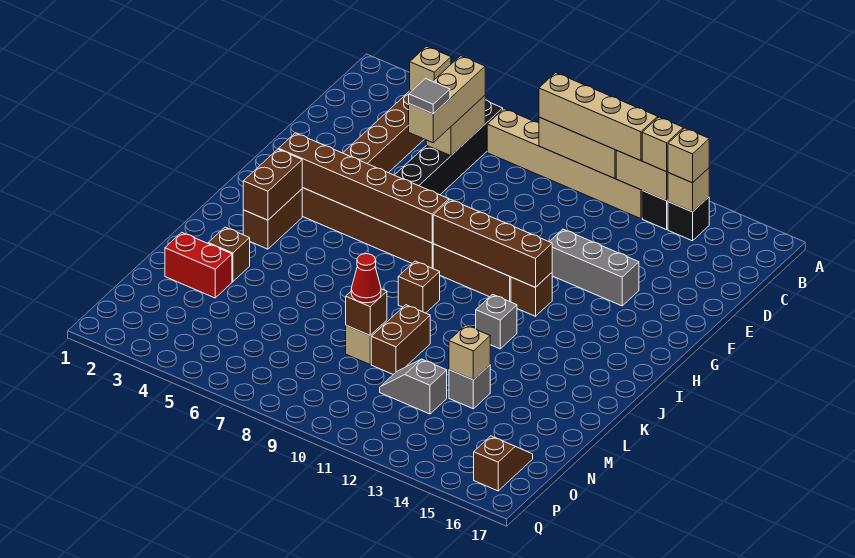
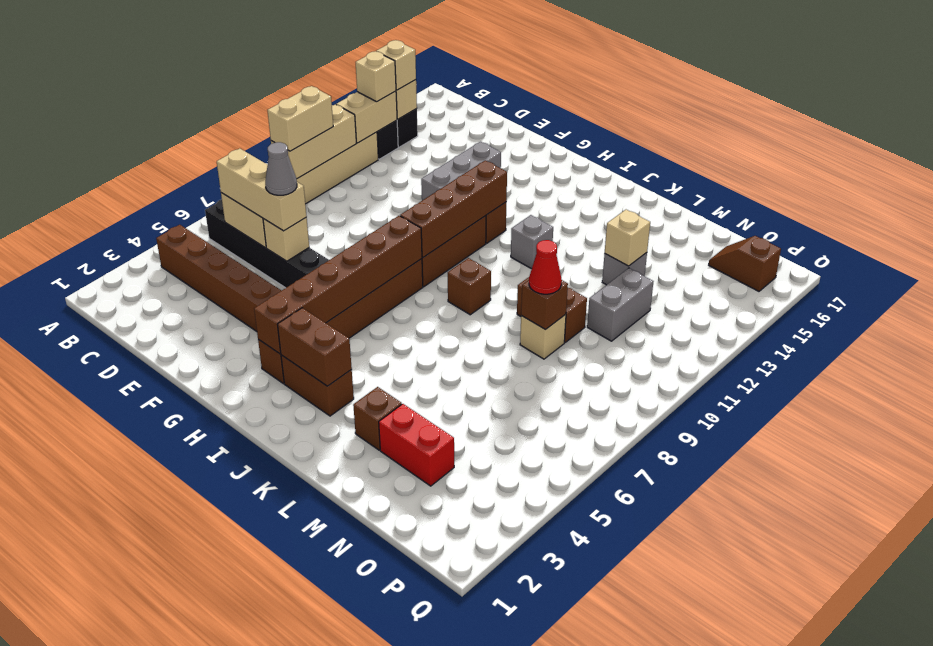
tan brick B4 level 2 -> tan brick E6 level 2
tan brick B9:B12 level 3 -> tan brick B9:B10 level 3
grey tile E6 level 4 -> grey cone E6 level 4
red brick M2:M3 level 1 -> red brick M3:N3 level 1
grey slope N11:N12 level 1 top 12 -> grey brick N11:N12 level 1

